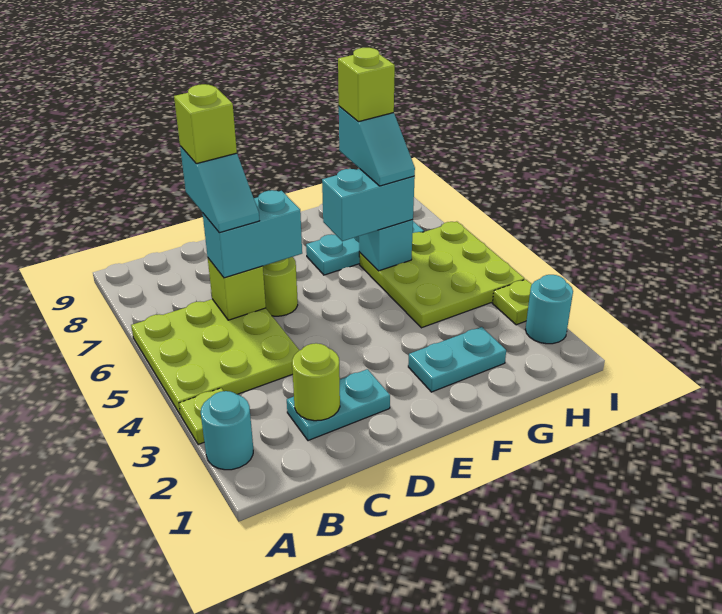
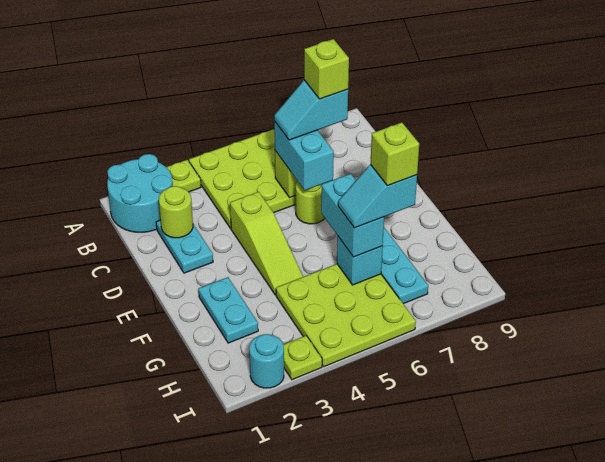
cyan round brick A2 level 1 -> cyan round brick A1:B2 level 1
none -> lime slope D4:F4 level 1 top D

